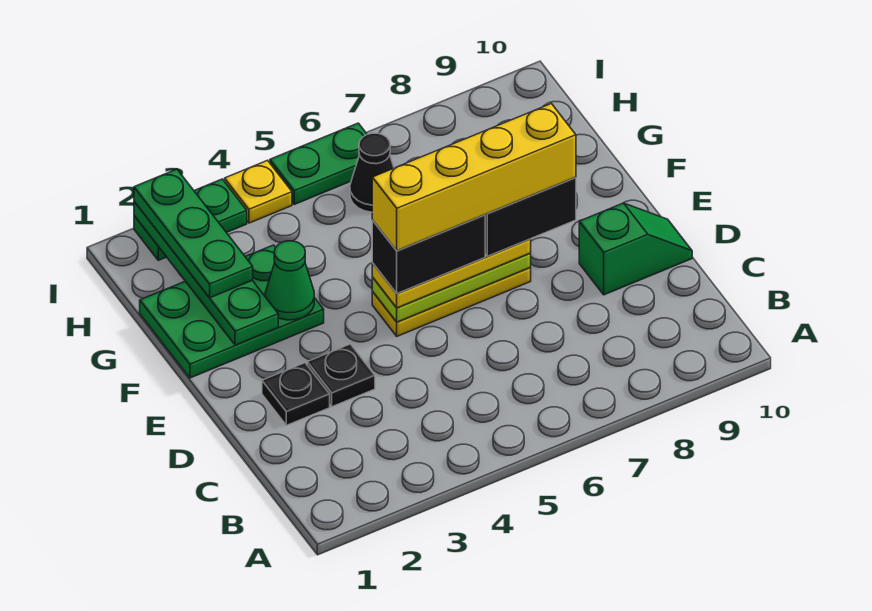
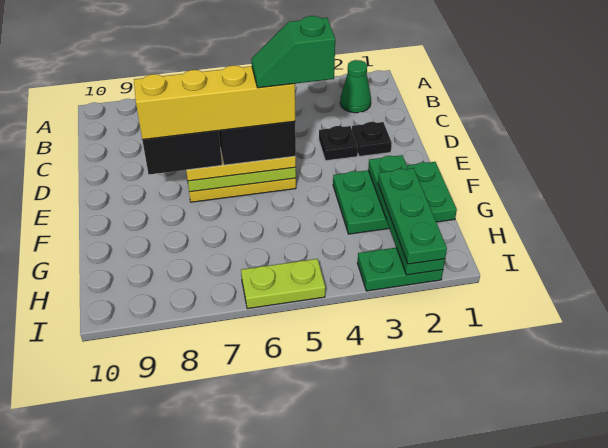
green slope D9:D10 level 1 top 9 -> green slope E4:E5 level 6 top 4
green cone F3 level 2 -> green cone B2 level 1
black cone H6 level 1 -> none
yellow plate I4 level 1 -> none
green plate I5:I6 level 1 -> lime plate I5:I6 level 1

